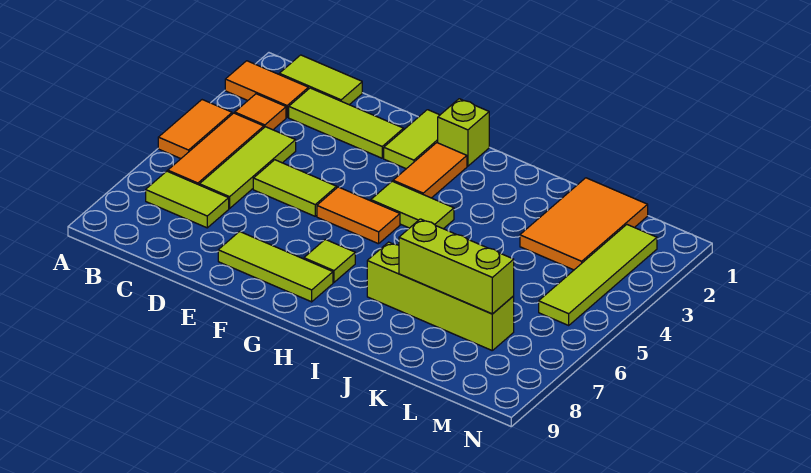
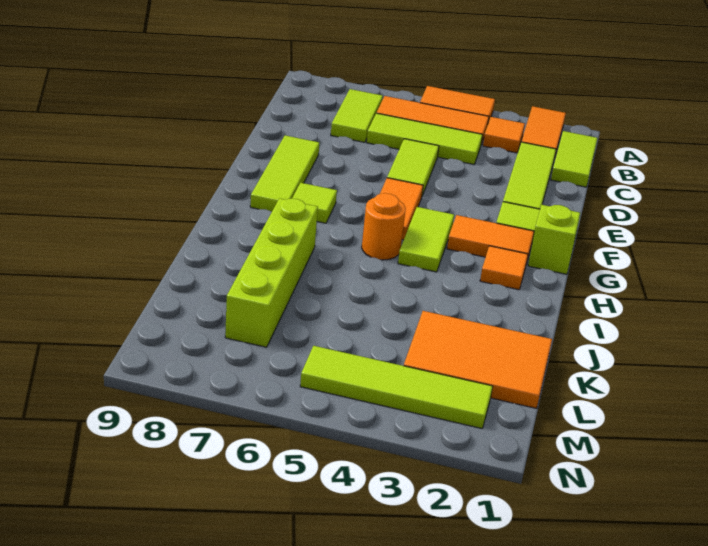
none -> orange tile H2 level 1
none -> orange round brick H5 level 1
lime brick J7:L7 level 2 -> none

